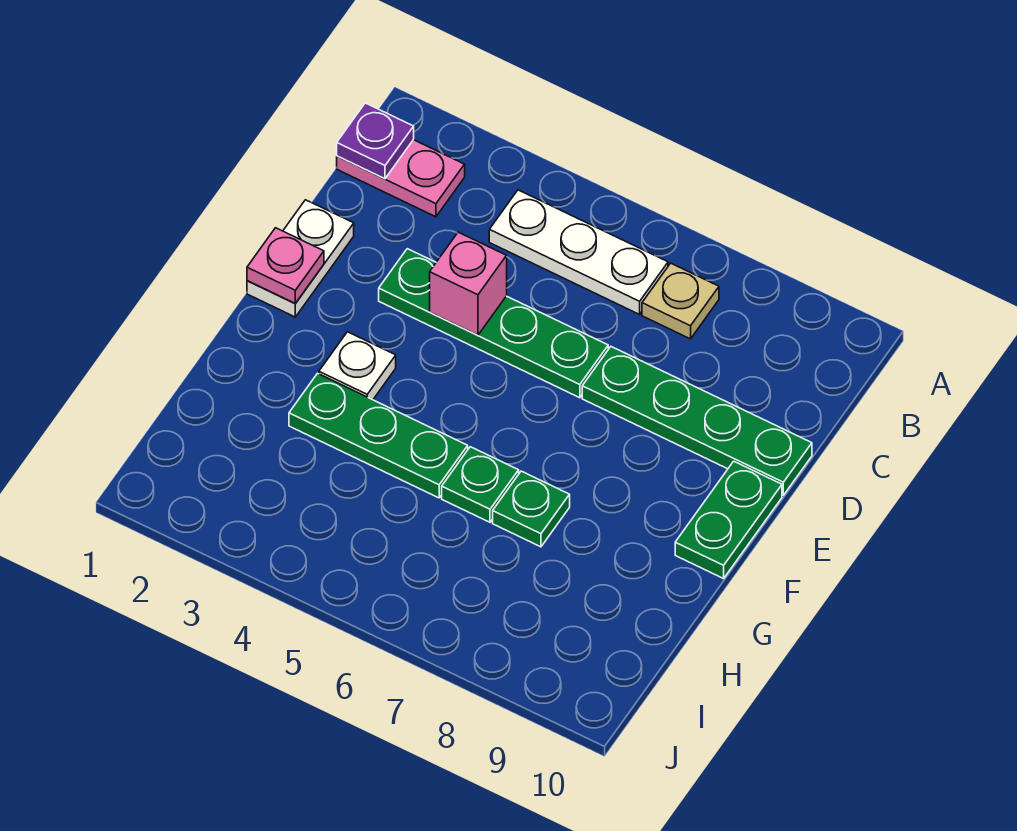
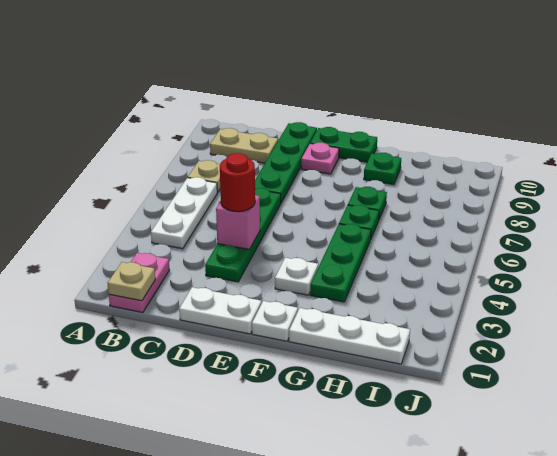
purple plate B1 level 2 -> tan plate B1 level 2
none -> tan plate B9:C9 level 1
none -> red round brick D4 level 3
pink plate E1 level 2 -> pink plate E9 level 1
none -> white plate F1 level 1
none -> white plate G1:I1 level 1
none -> green plate G9 level 1

